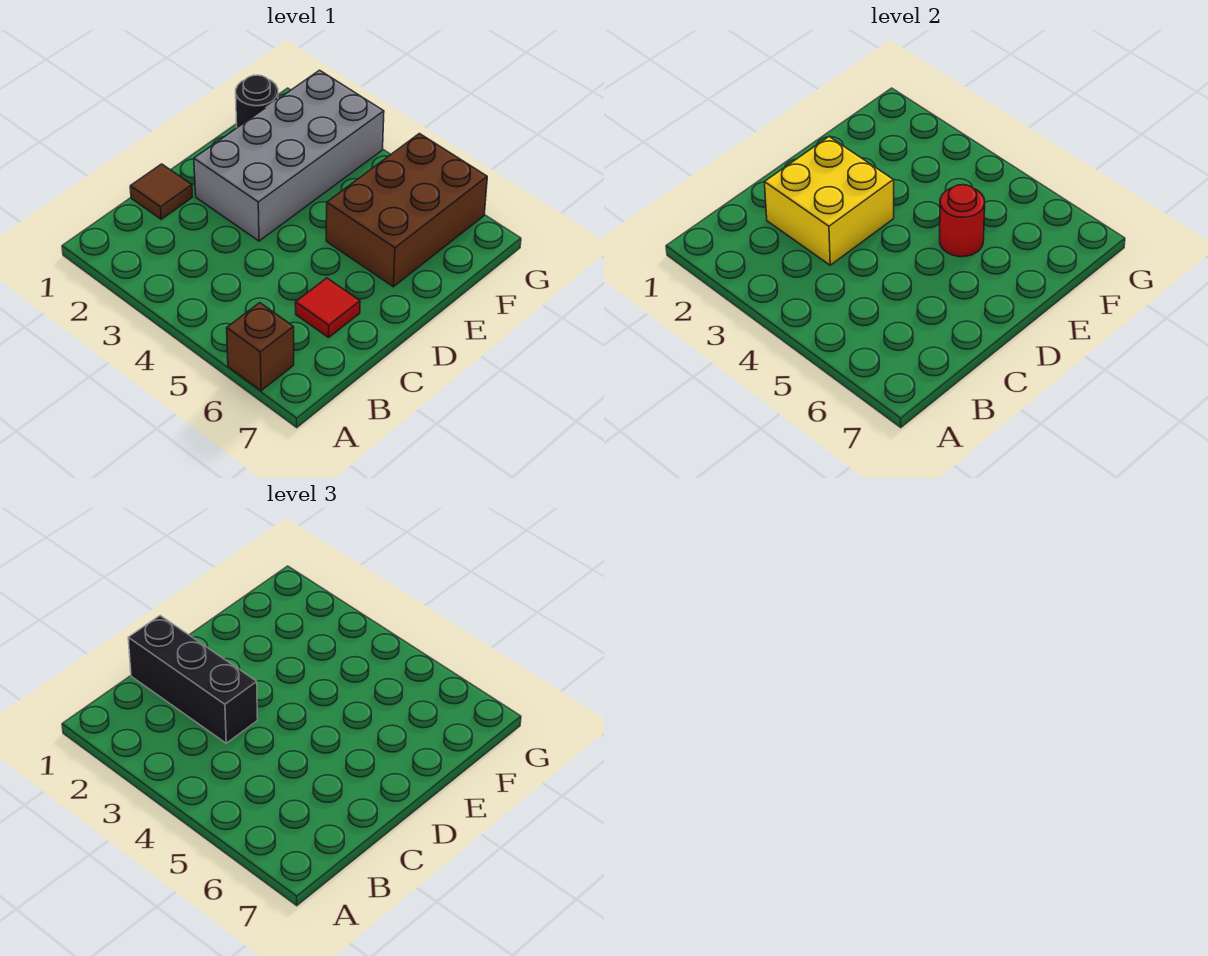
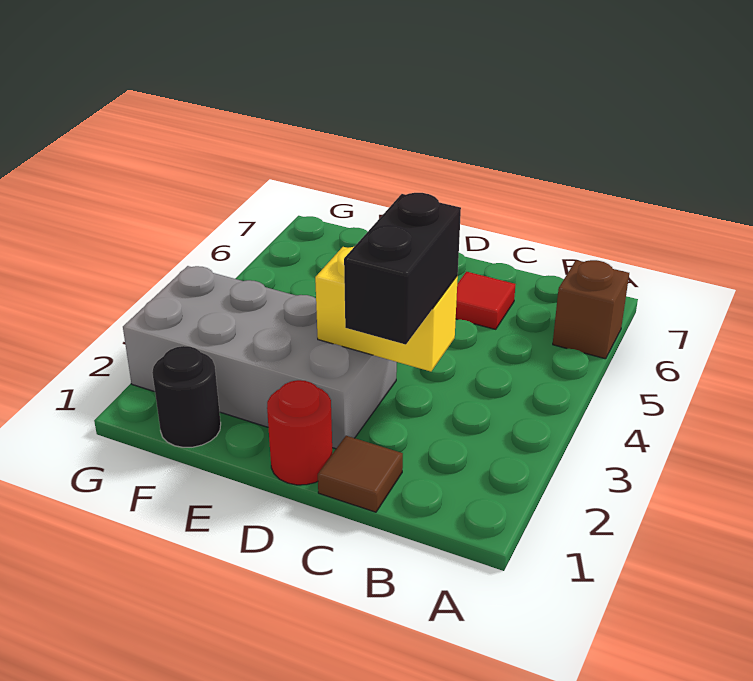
black brick C1:C3 level 3 -> black brick C2:C3 level 3
yellow brick C2:D3 level 2 -> yellow brick C3:D3 level 2
brown brick E5:G6 level 1 -> none
red round brick E5 level 2 -> red round brick D1 level 1

